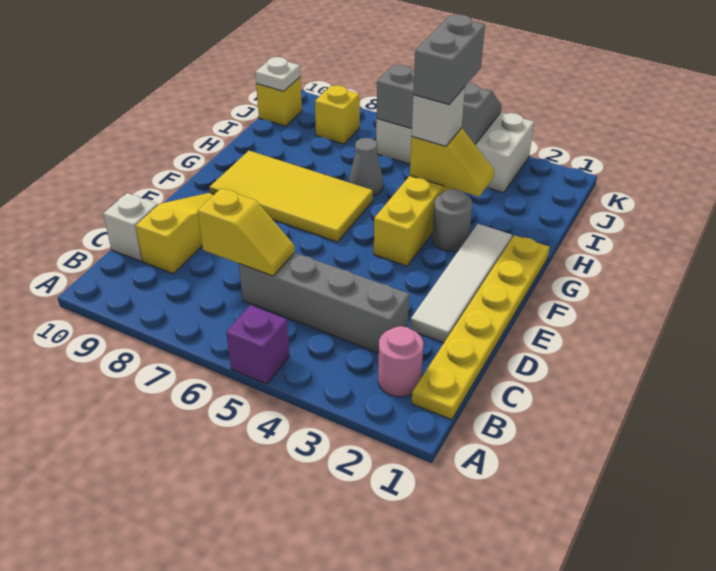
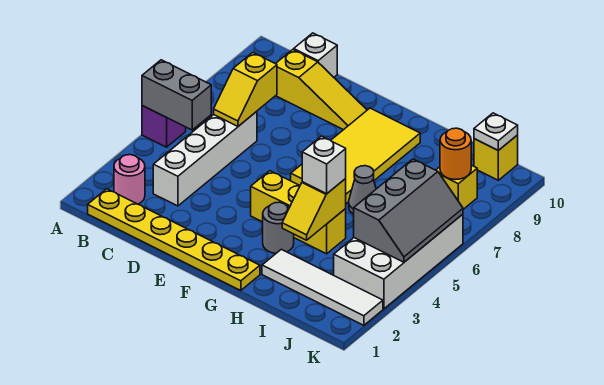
grey brick C3:C6 level 1 -> white brick C3:C6 level 1
white tile D2:G2 level 1 -> white tile H2:K2 level 1
grey brick H4:I4 level 4 -> grey brick A5:B5 level 2
none -> orange round brick J8 level 2

